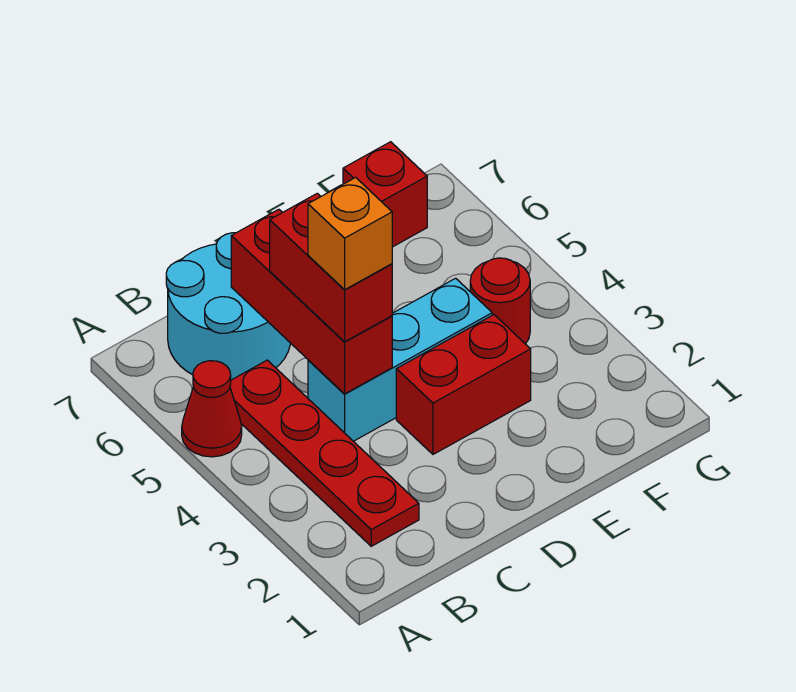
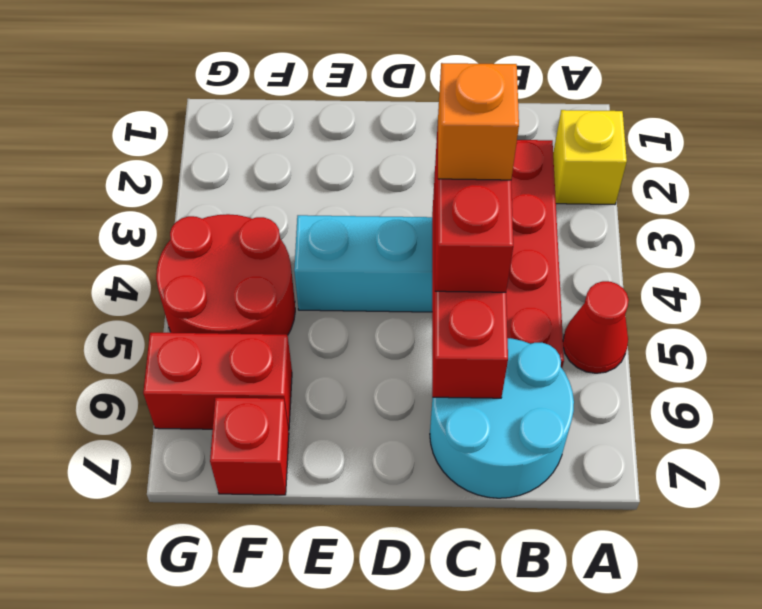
none -> yellow brick A2 level 1
red brick D3:E3 level 1 -> red brick F6:G6 level 1
red round brick F4 level 1 -> red round brick F4:G5 level 1

